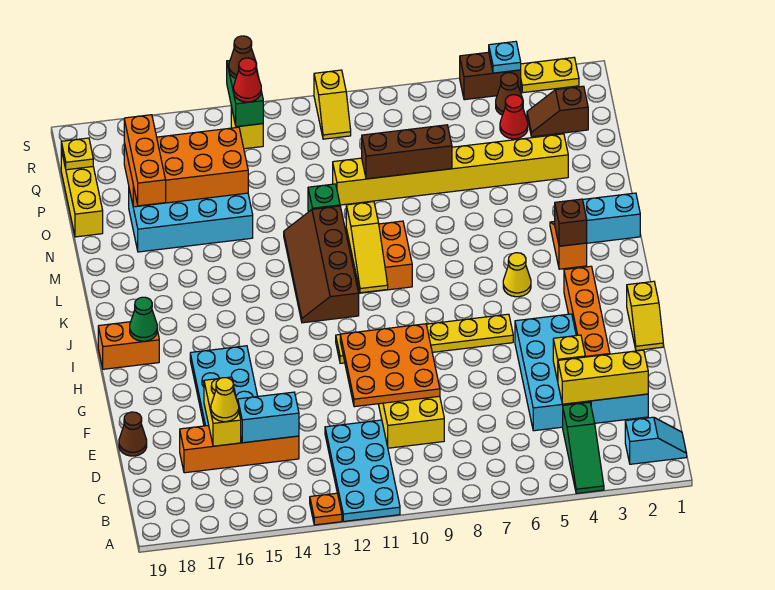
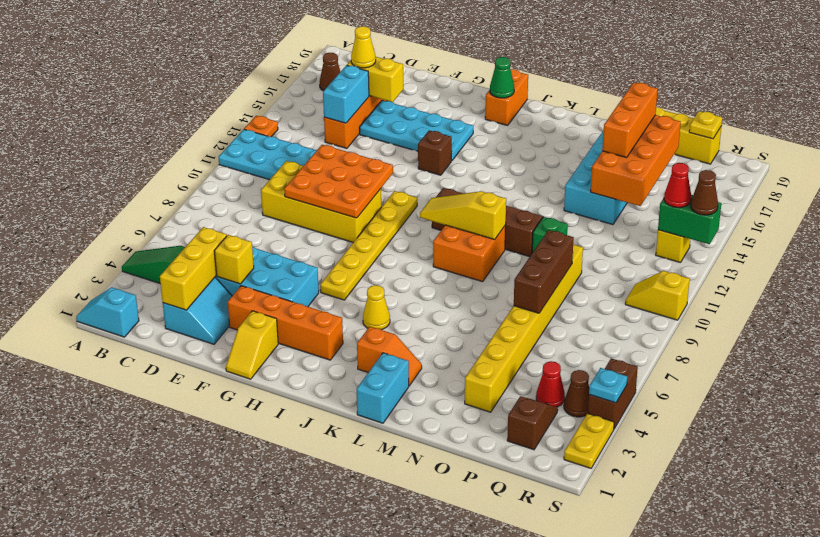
cyan slope B1:B2 level 1 top 2 -> cyan slope A1:B1 level 1 top B
brown cone E19 level 1 -> brown cone B17 level 1
yellow slope G1:H1 level 1 top H -> yellow slope G1:G2 level 1 top 2
brown brick K3 level 2 -> brown brick H14 level 1
orange brick N17:P17 level 3 -> orange brick O15:O17 level 3

